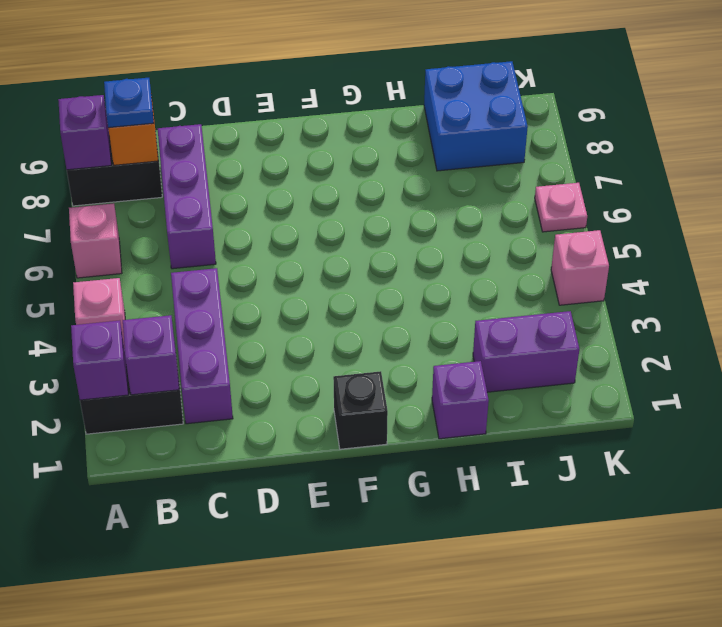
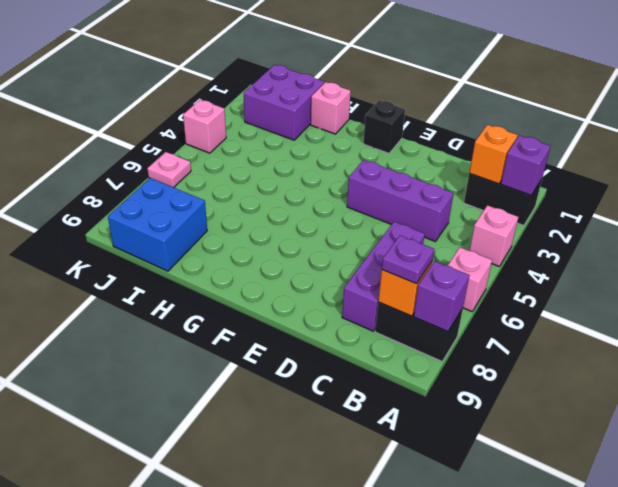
purple brick B2 level 2 -> orange brick B2 level 2
blue plate B8 level 3 -> purple plate B8 level 3
purple brick C2:C4 level 1 -> purple brick C4:E4 level 1
purple brick H1 level 1 -> pink brick H1 level 1
purple brick I2:J2 level 1 -> purple brick I1:J2 level 1

